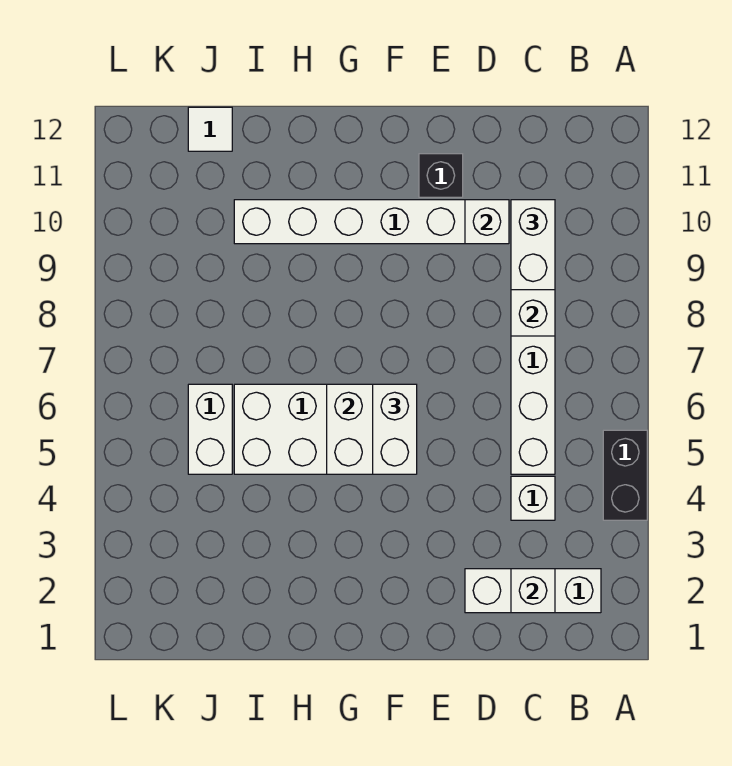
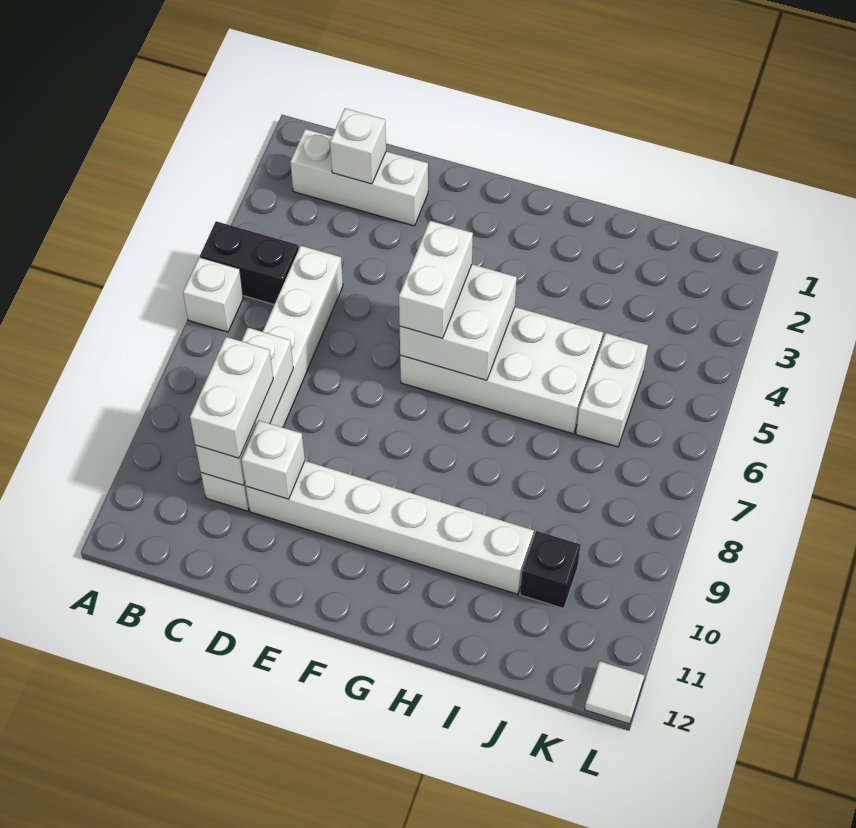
black brick A4:A5 level 1 -> black brick A5:B5 level 1
white brick C4 level 1 -> white brick A6 level 1
black brick E11 level 1 -> black brick J10 level 1
white tile J12 level 1 -> white tile L12 level 1

